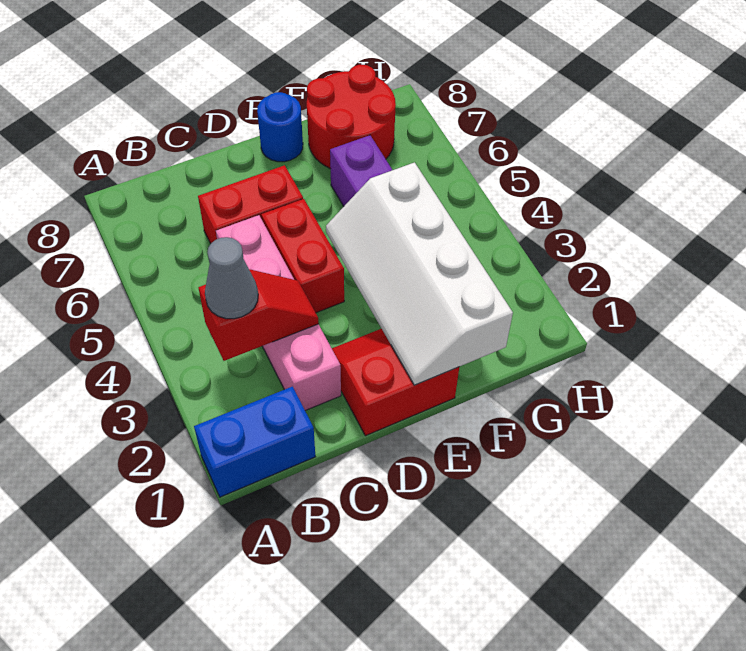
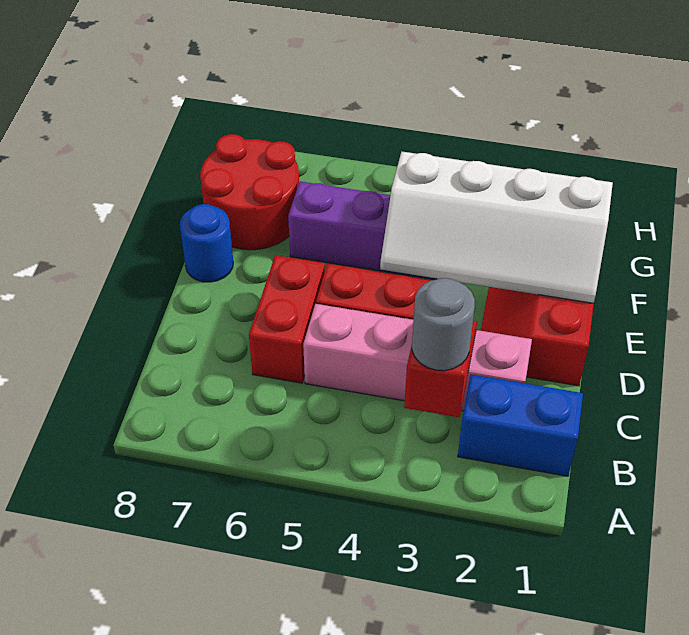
blue brick A1:B1 level 1 -> blue brick B1:B2 level 1
grey cone B3 level 3 -> grey round brick B3 level 3

